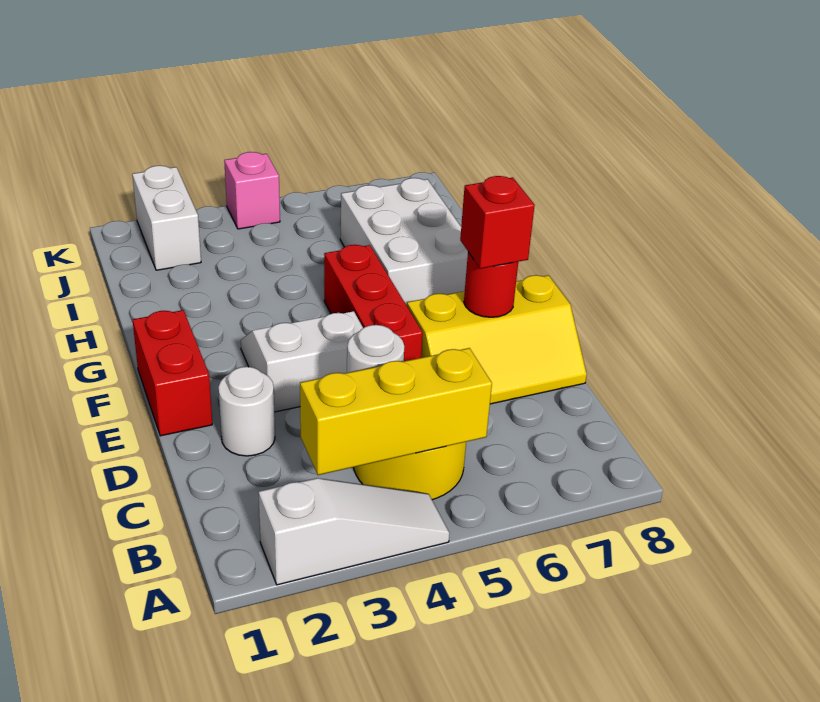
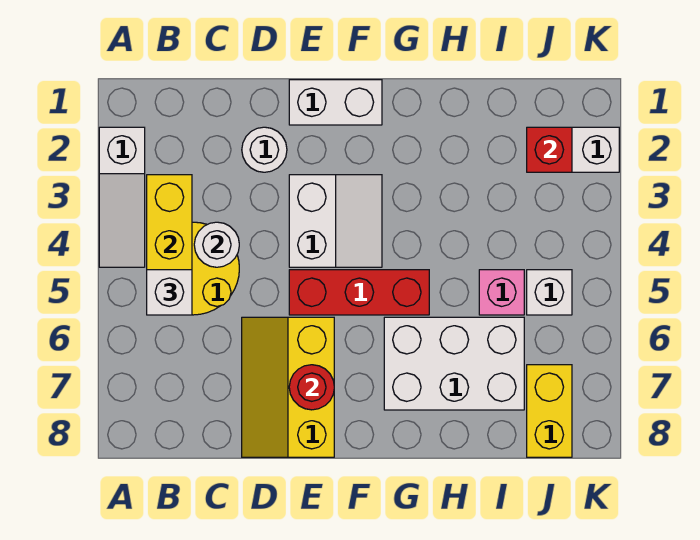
none -> white brick B5 level 3
red brick E1:F1 level 1 -> white brick E1:F1 level 1
red brick E7 level 3 -> red brick J2 level 2
none -> white brick J5 level 1
none -> yellow brick J7:J8 level 1
pink brick K4 level 1 -> pink brick I5 level 1

